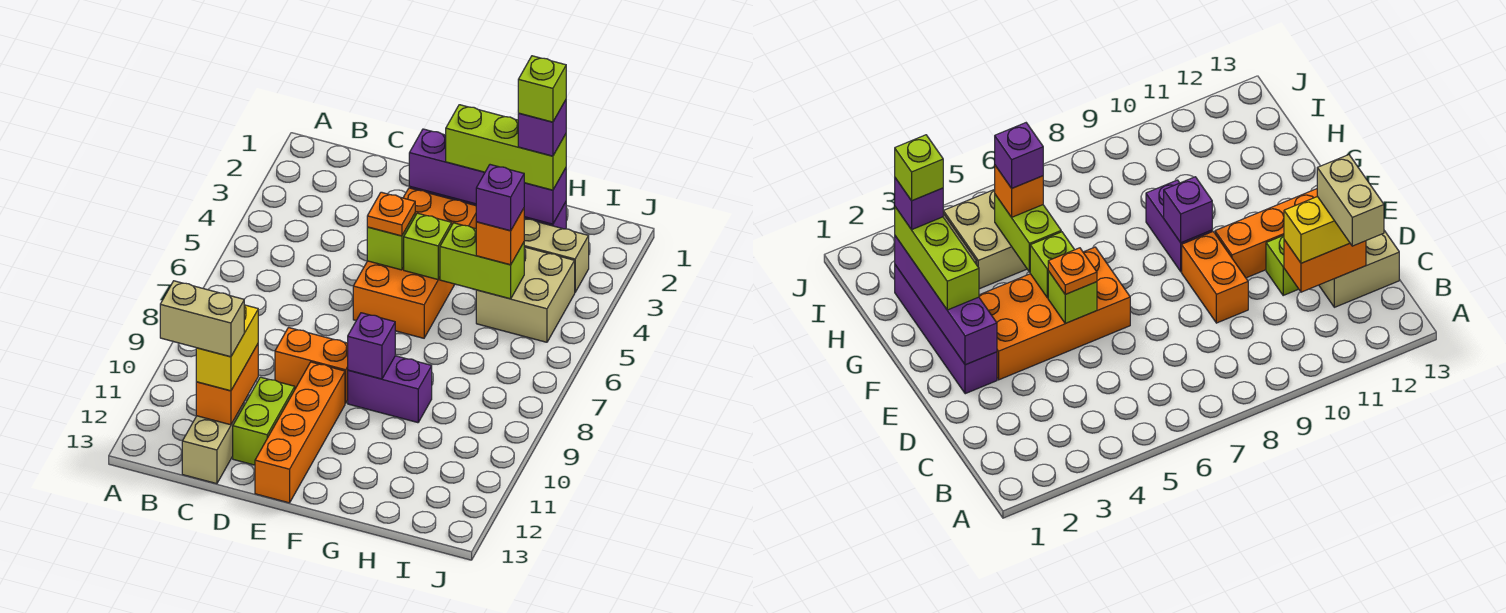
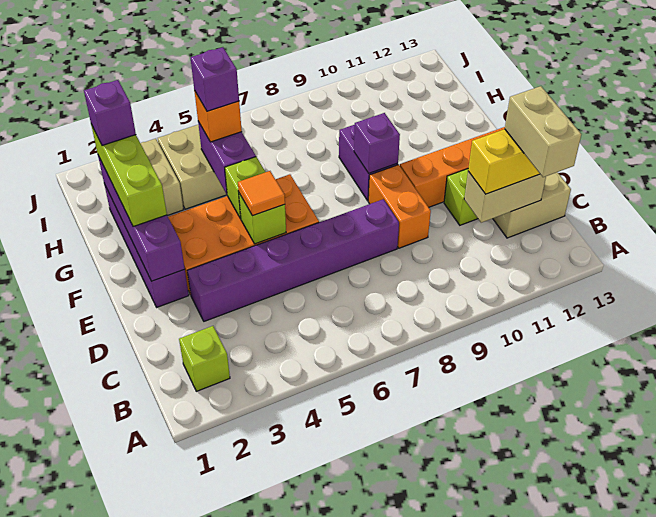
orange brick C11:C12 level 2 -> tan brick C11:C12 level 2
none -> purple brick D3:D8 level 1
orange plate E5 level 3 -> orange tile E5 level 3
lime brick G5:H5 level 2 -> purple brick G5:H5 level 2
lime brick H2 level 5 -> lime brick B2 level 1

